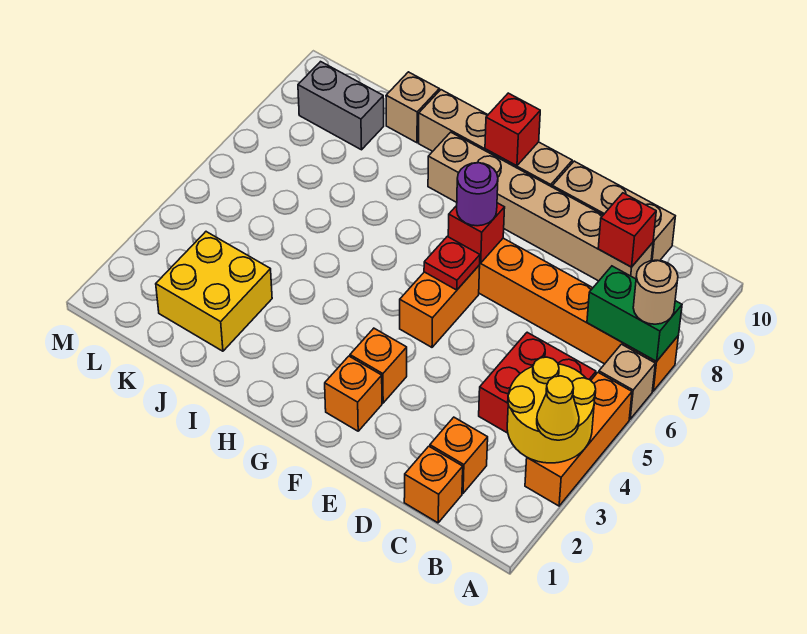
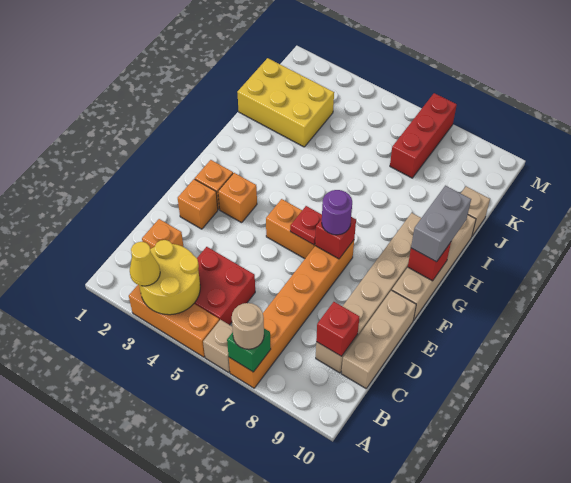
green brick A7:B7 level 2 -> green brick A7 level 2
orange brick C1 level 1 -> orange brick E2 level 1
yellow brick J2:K3 level 1 -> yellow brick J1:K3 level 1
none -> red brick K7:M7 level 1
grey brick K9:L9 level 1 -> grey brick G10:H10 level 3

